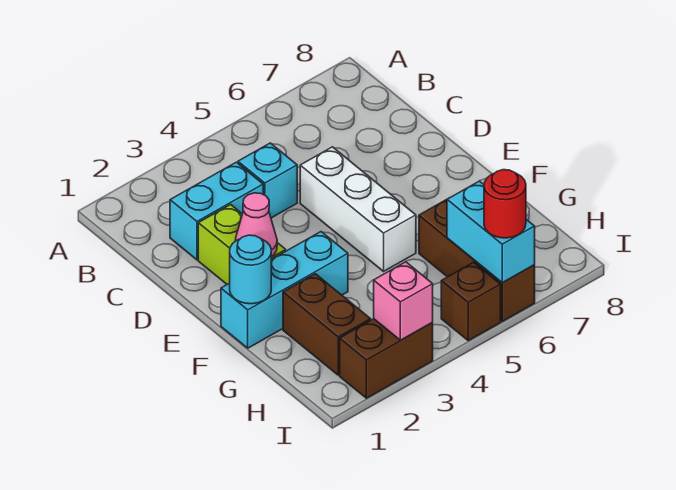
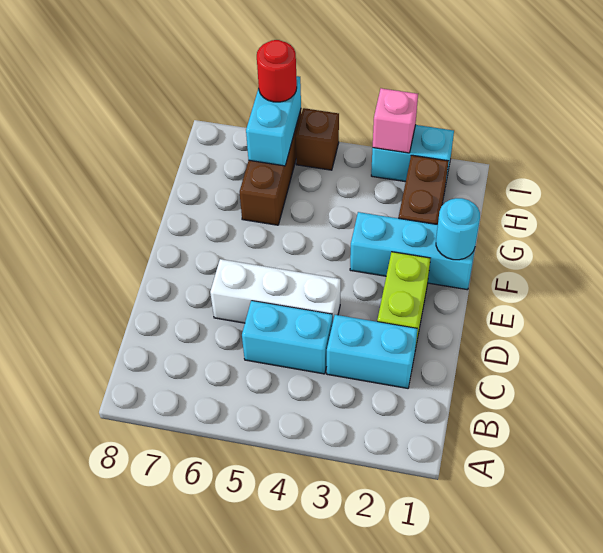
cyan brick C4 level 1 -> cyan brick C4:C5 level 1
white brick D5:F5 level 1 -> white brick D4:D6 level 1
pink cone E2 level 2 -> none
brown brick I2:I3 level 1 -> cyan brick I2:I3 level 1

